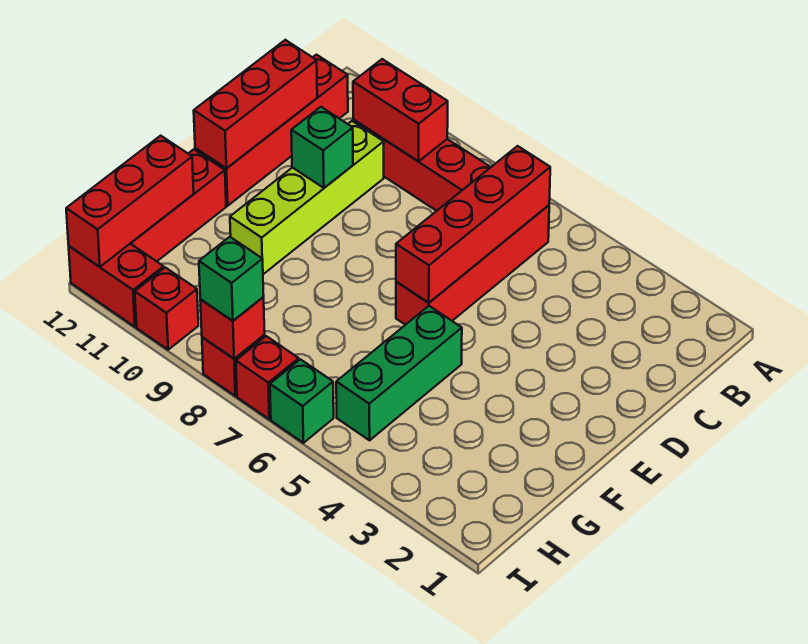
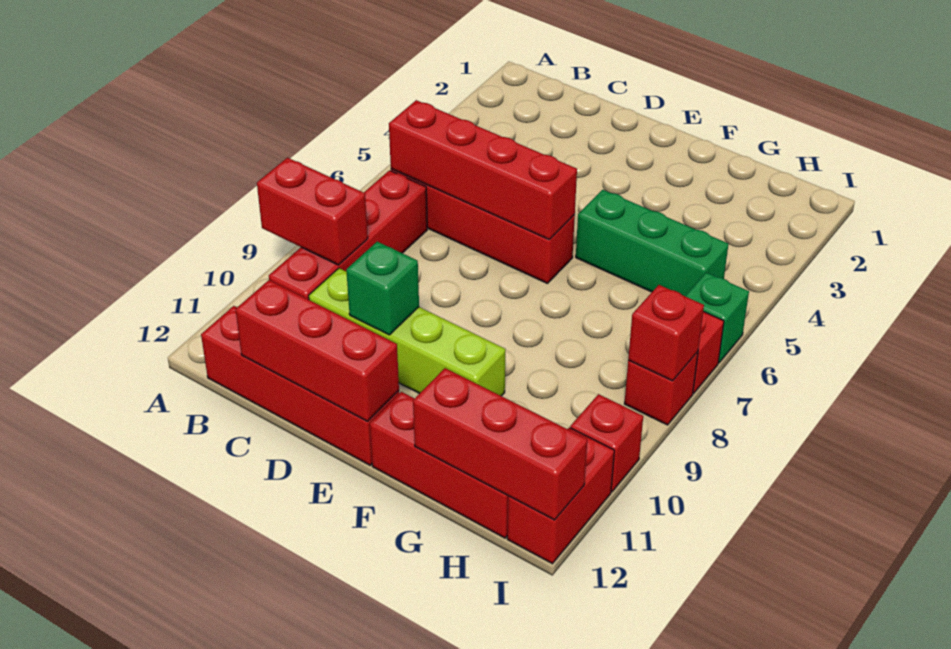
red brick B9:B10 level 2 -> red brick A9:B9 level 2
green brick I8 level 3 -> none

